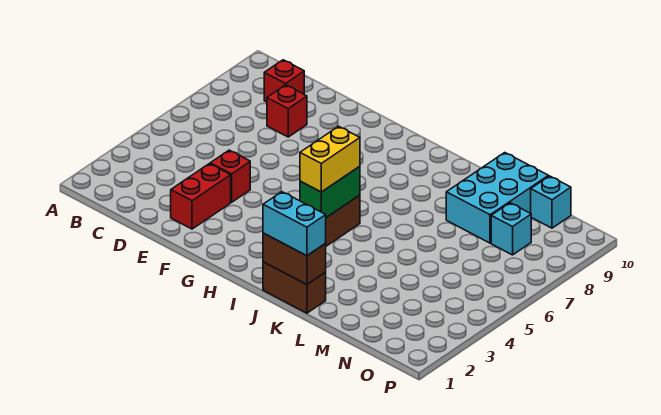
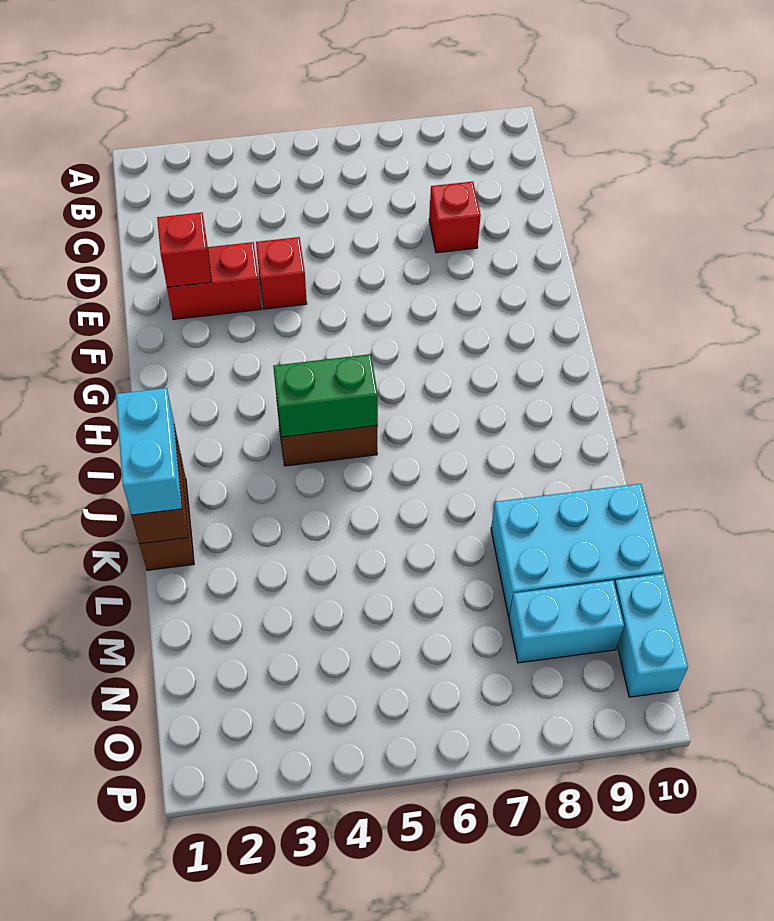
red brick C9 level 1 -> red brick E2 level 2
yellow brick I4:I5 level 3 -> none
cyan brick N8 level 1 -> cyan brick N8:N9 level 1
cyan brick N10 level 1 -> cyan brick N10:O10 level 1

